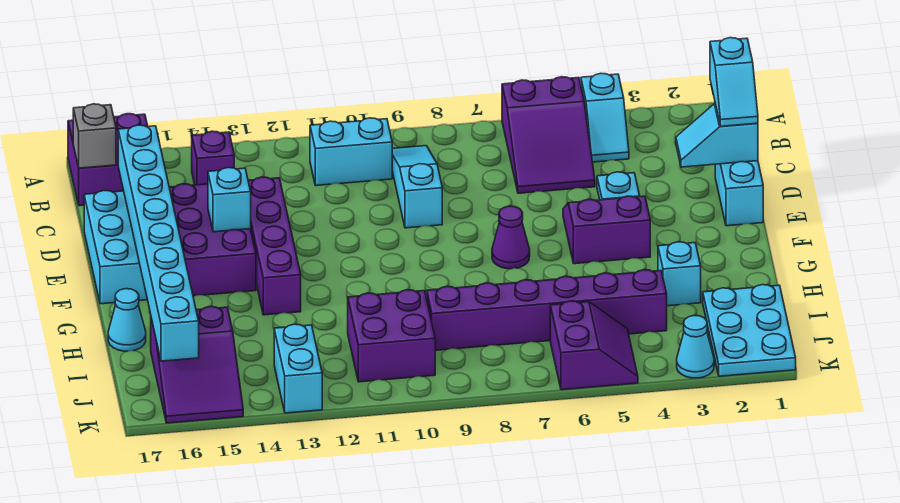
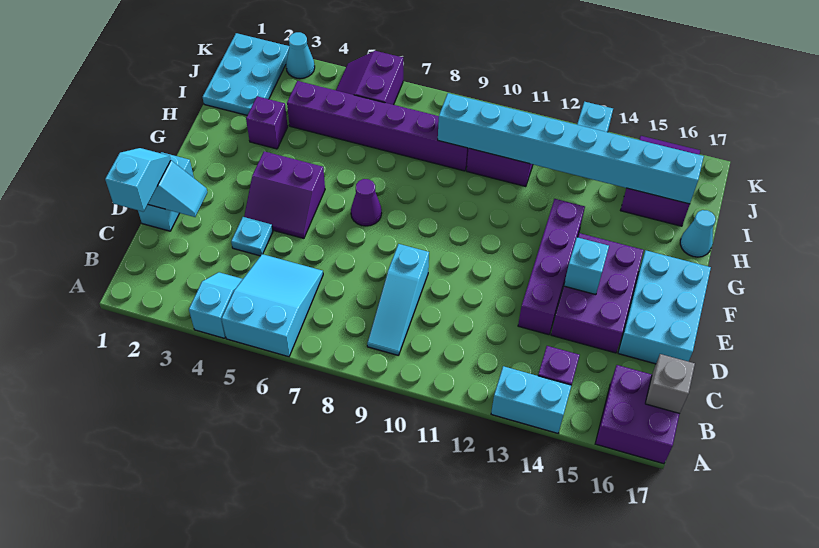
purple slope A5:C6 level 1 top A -> cyan slope A5:C6 level 1 top A
cyan brick B10:B11 level 1 -> cyan brick A13:A14 level 1
cyan brick C16:J16 level 2 -> cyan brick I9:I16 level 2
cyan brick H3 level 1 -> purple brick H3 level 1

